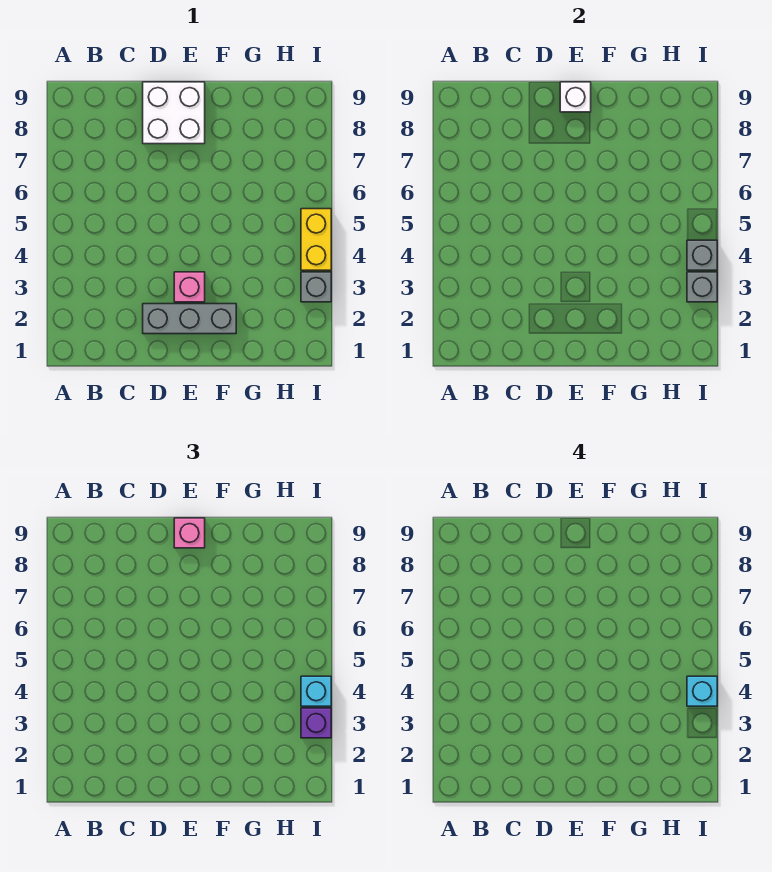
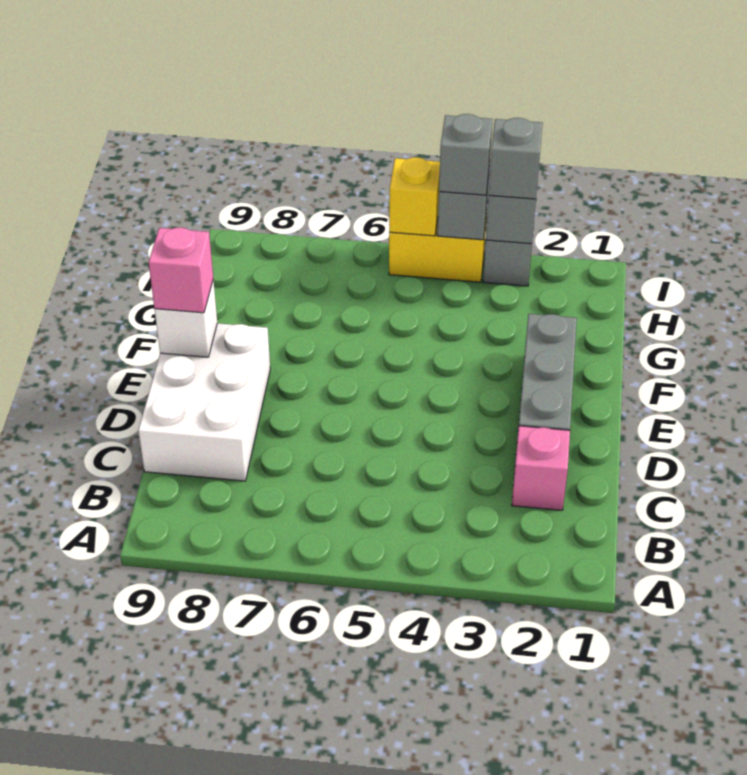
white brick D8:E9 level 1 -> white brick C8:E9 level 1
pink brick E3 level 1 -> pink brick C2 level 1
purple brick I3 level 3 -> grey brick I3 level 3
cyan brick I4 level 3 -> grey brick I4 level 3
cyan brick I4 level 4 -> none
none -> yellow brick I5 level 2

